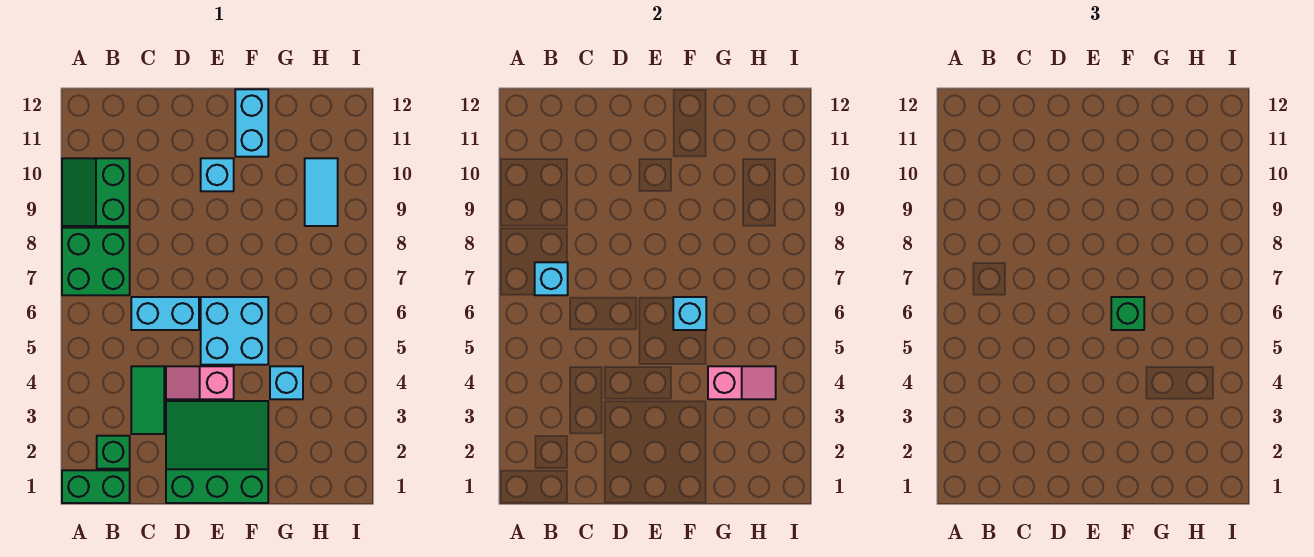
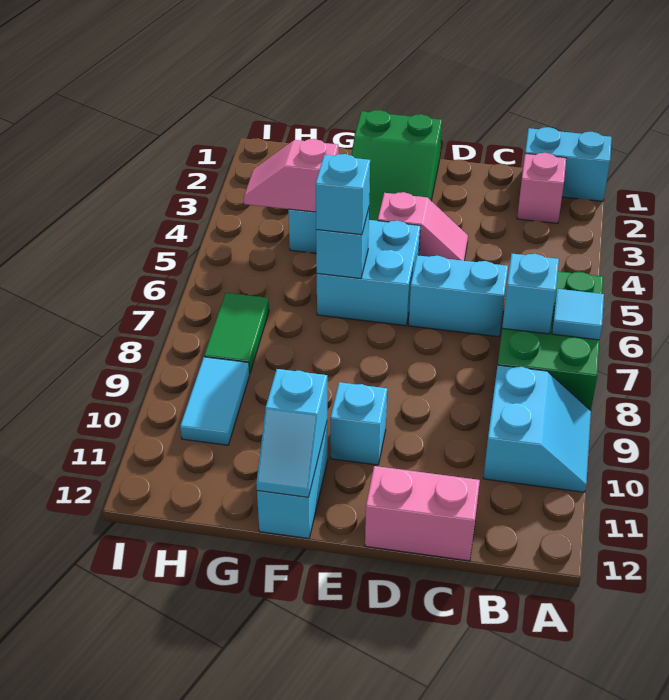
green brick A1:B1 level 1 -> cyan brick A1:B1 level 1
green brick A7:B8 level 1 -> green brick A6:B8 level 1
none -> cyan tile A7 level 2
green slope A9:B10 level 1 top B -> cyan slope A9:B10 level 1 top B
green brick B2 level 1 -> pink brick B2 level 1
green tile C3:C4 level 1 -> green tile H7:H8 level 1
none -> pink brick C12:D12 level 1
green slope D1:F3 level 1 top 1 -> green slope E1:F3 level 1 top 1
green brick F6 level 3 -> cyan brick F6 level 3
none -> cyan slope F11:F12 level 2 top 11

